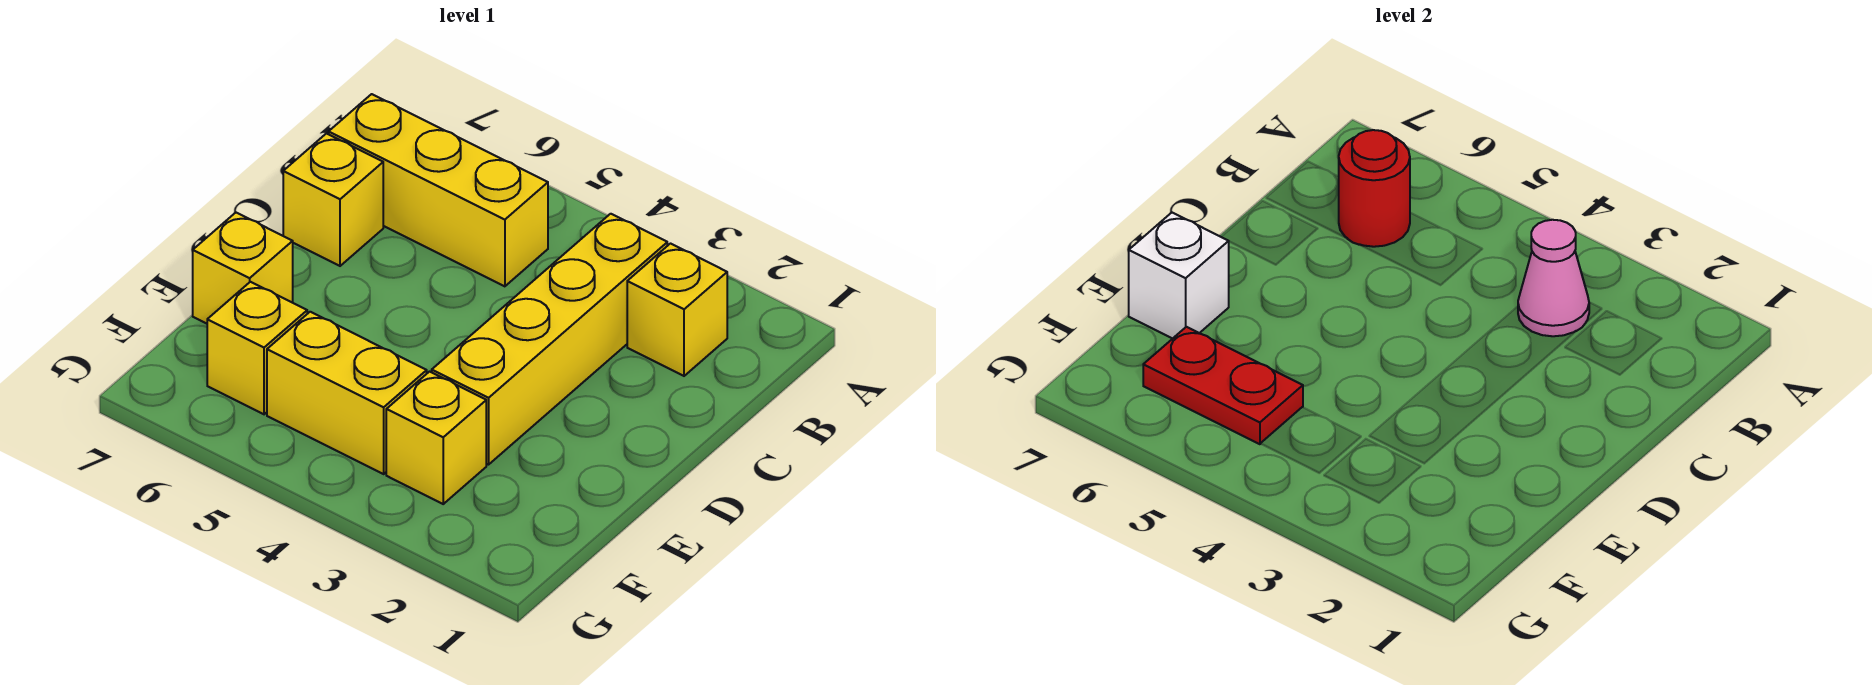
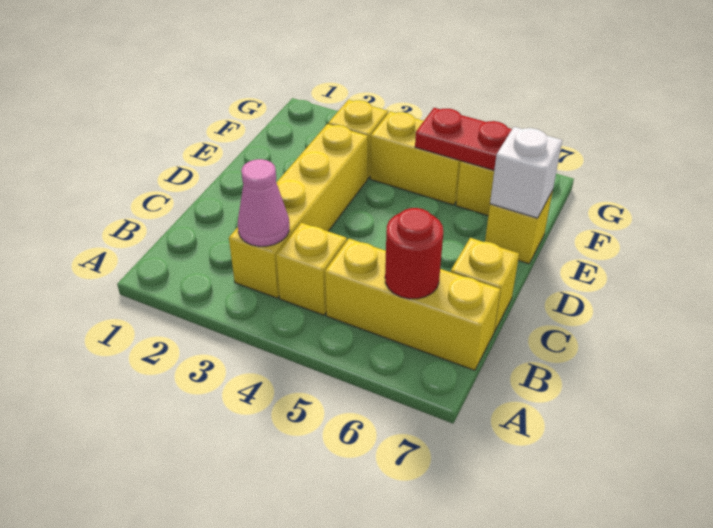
yellow brick B2 level 1 -> yellow brick B4 level 1

